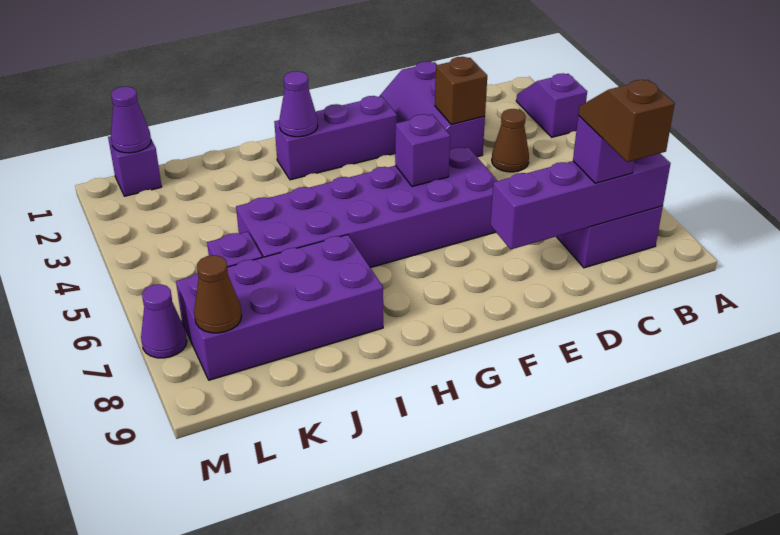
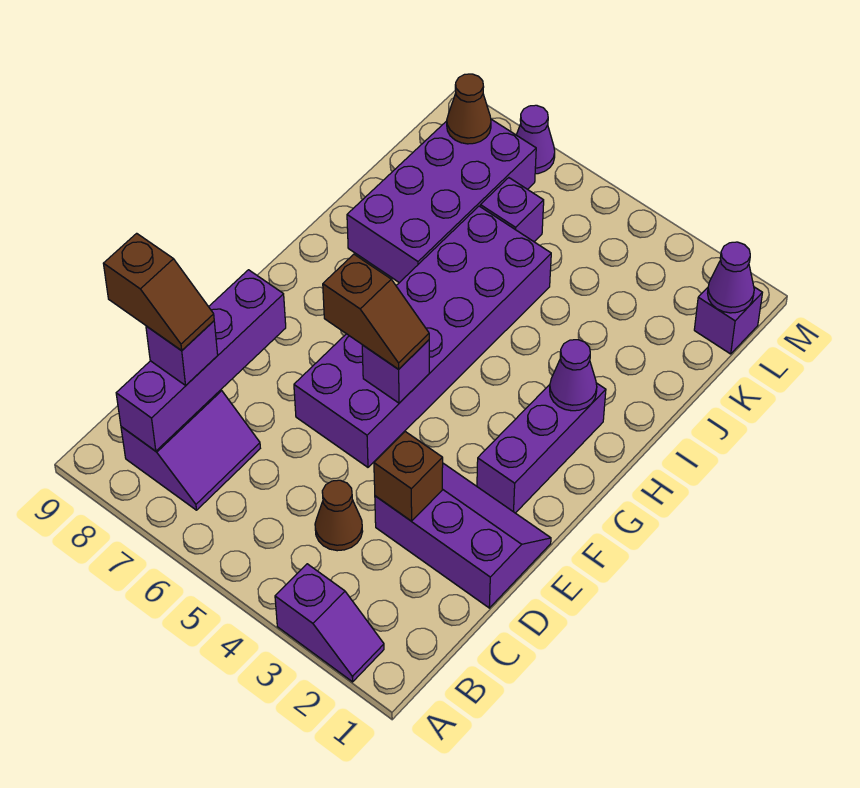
none -> brown slope F5:F6 level 3 top 6

